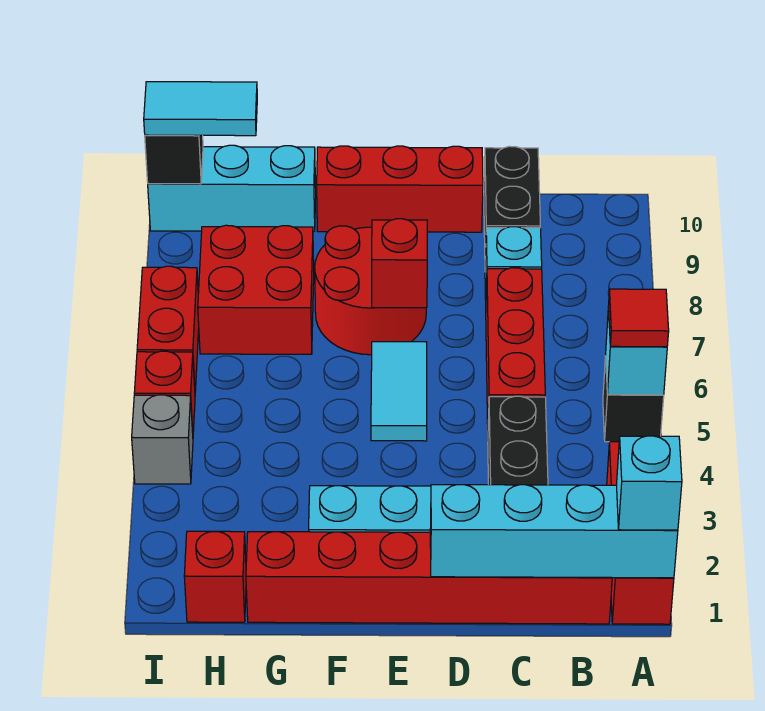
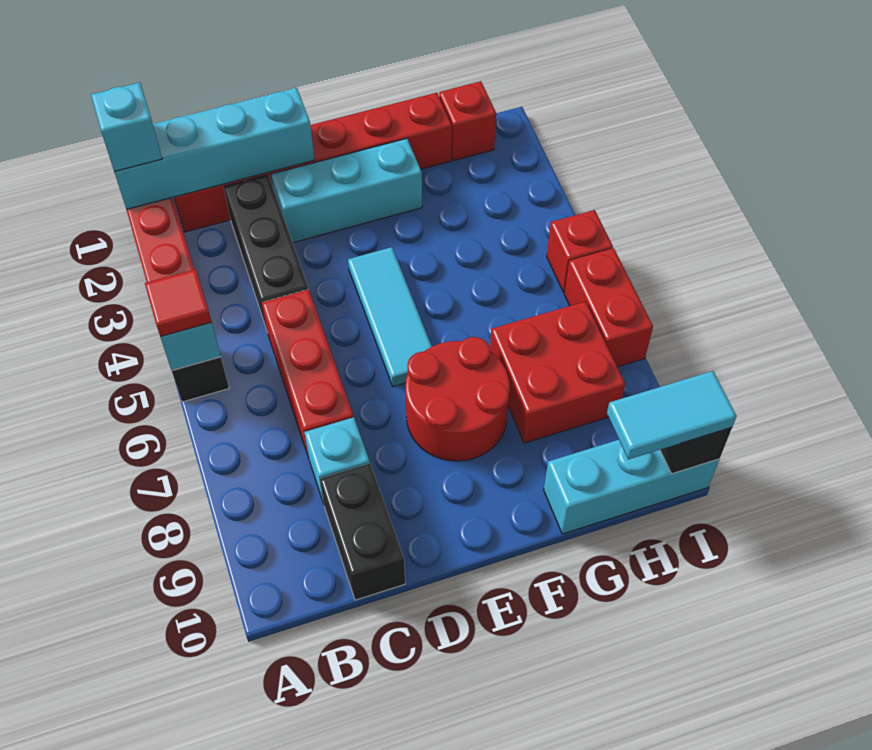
red brick D10:F10 level 1 -> none
cyan tile E5:E6 level 1 -> cyan tile E4:E6 level 1
red brick E7 level 2 -> none
grey brick I4 level 1 -> none

